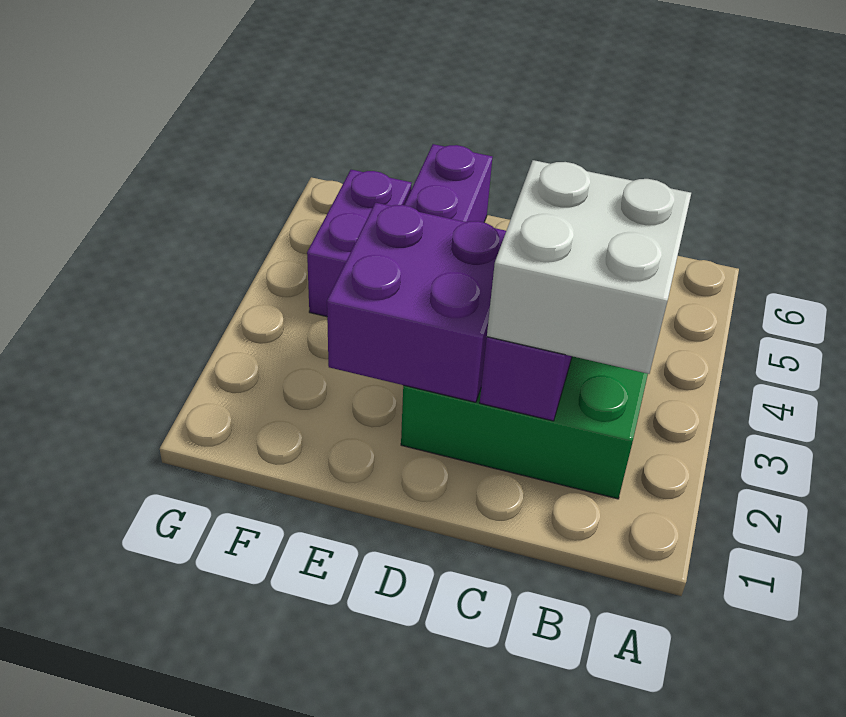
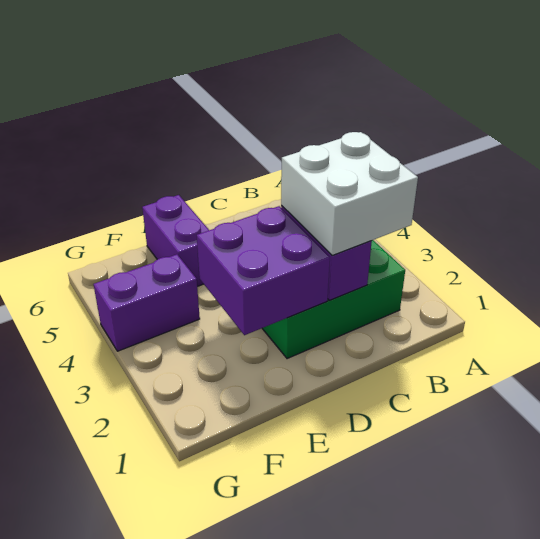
purple brick F4:F5 level 1 -> purple brick F4:G4 level 1

